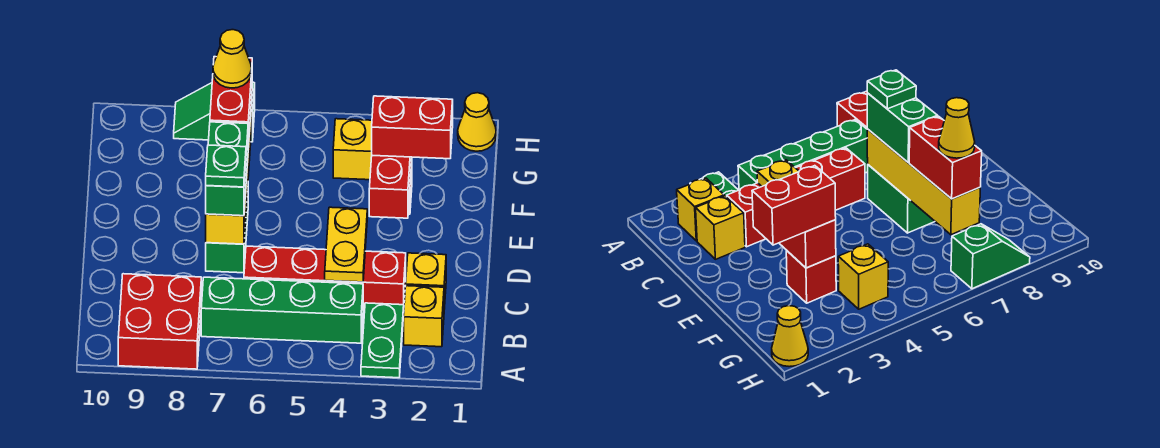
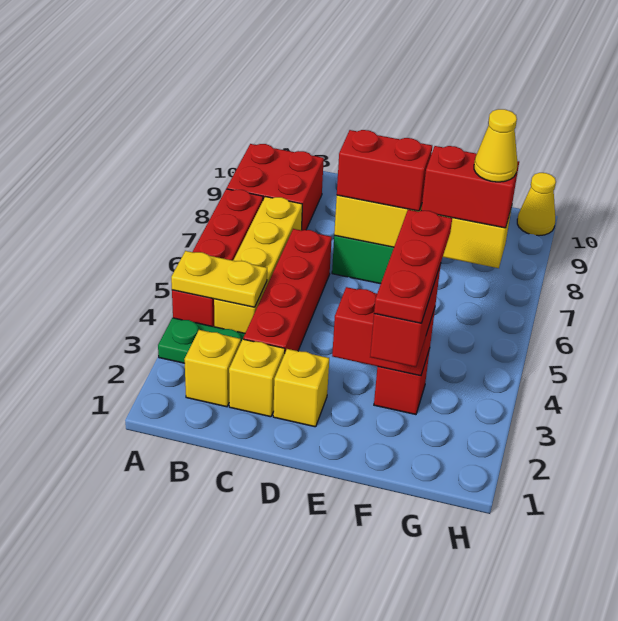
none -> red brick A4:A7 level 1
green brick B4:B7 level 1 -> yellow brick B4:B7 level 1
yellow plate C4:D4 level 2 -> yellow plate A4:B4 level 2
green brick D7:E7 level 3 -> red brick D7:E7 level 3
green plate D7 level 4 -> none
none -> red plate F2:F4 level 4
yellow brick G4 level 1 -> yellow brick D2 level 1
yellow cone H1 level 1 -> yellow cone H10 level 1
green slope H7:H8 level 1 top 7 -> none

